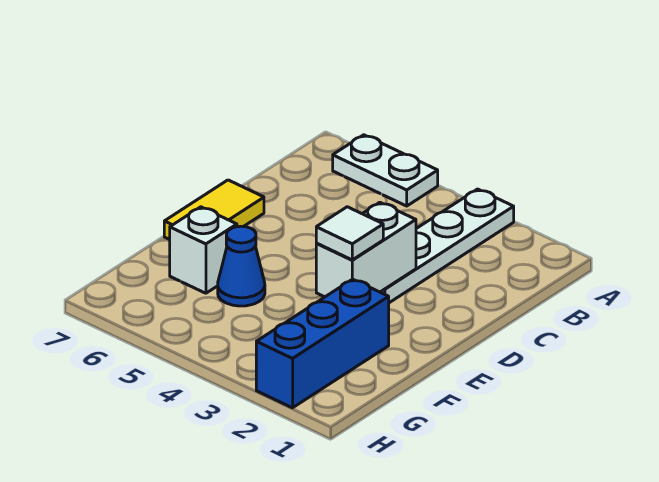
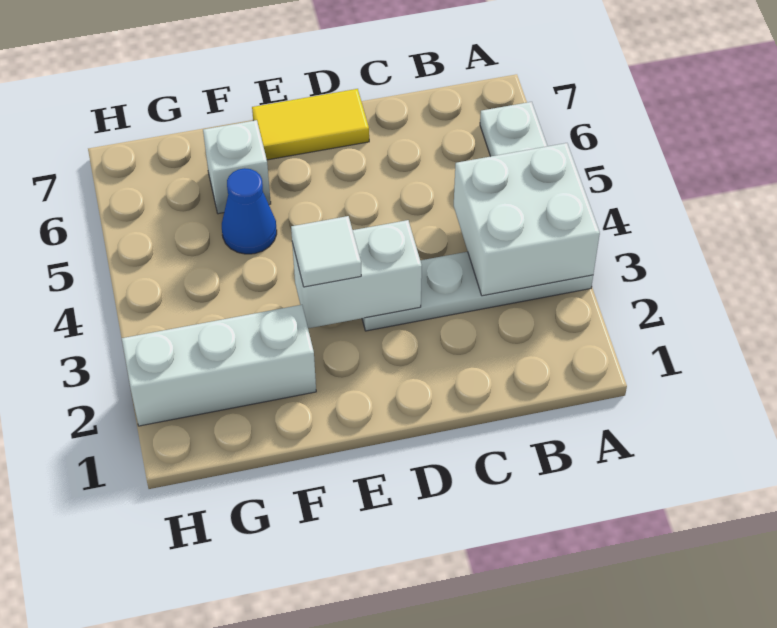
none -> white brick A3:B4 level 2
blue brick F2:H2 level 1 -> white brick F2:H2 level 1

